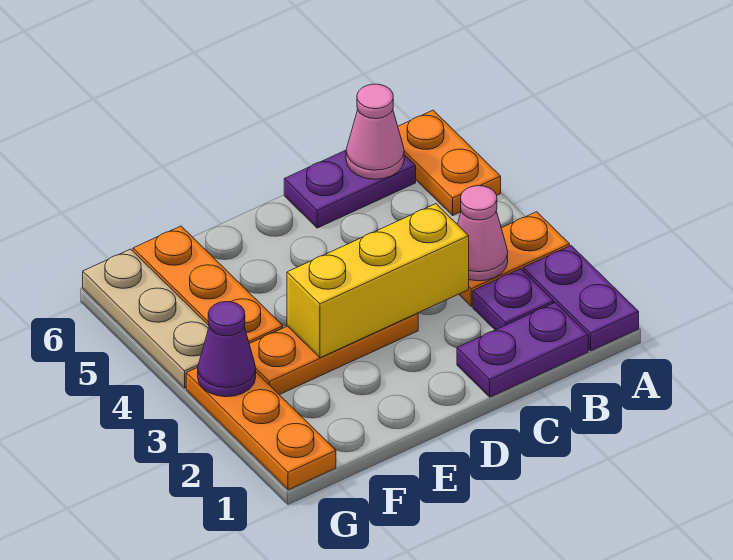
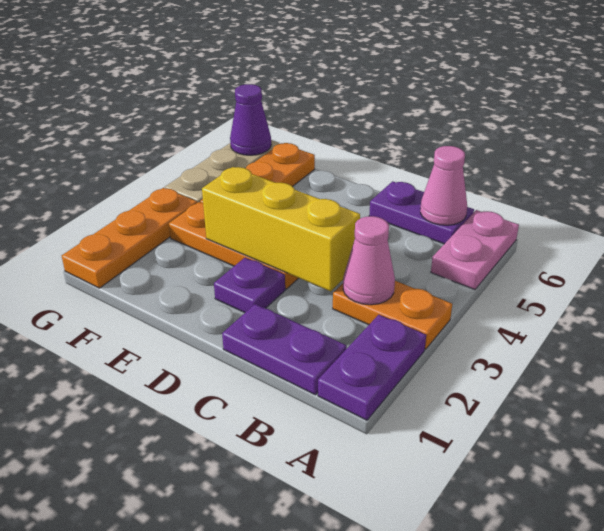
orange plate A5:A6 level 1 -> pink plate A5:A6 level 1
purple plate B2 level 1 -> purple plate D2 level 1
purple cone G3 level 2 -> purple cone G6 level 2

